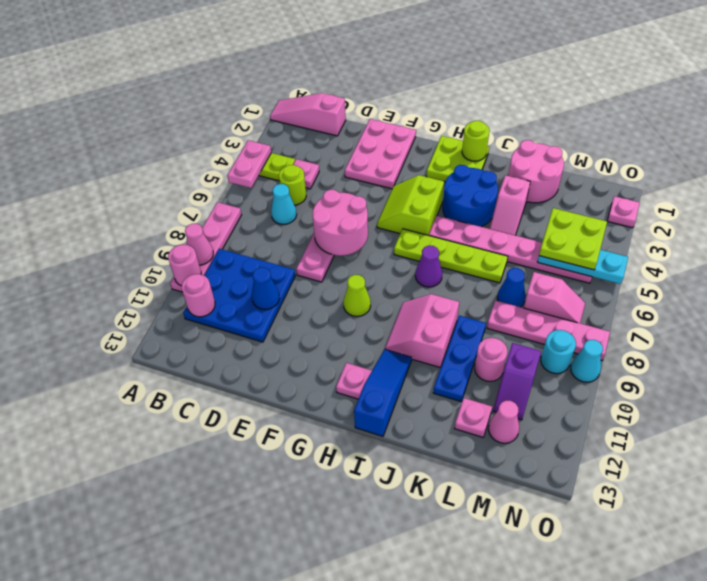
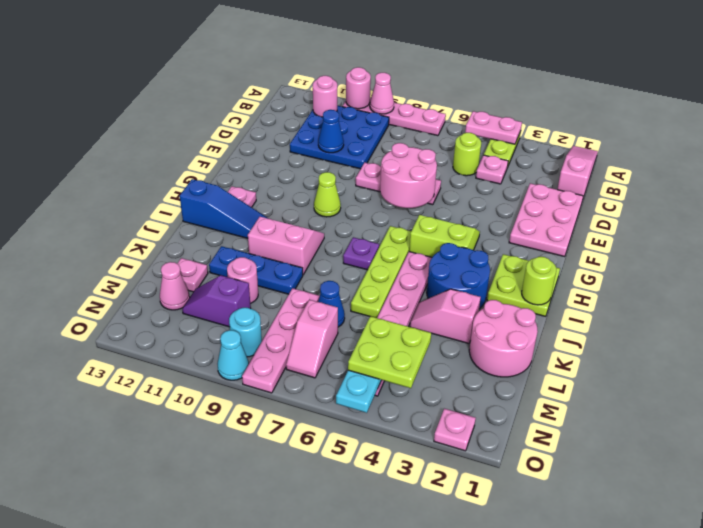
cyan cone C6 level 1 -> none
pink plate E1:F3 level 1 -> pink plate D1:F2 level 1
purple cone I7 level 1 -> purple plate I7 level 1

